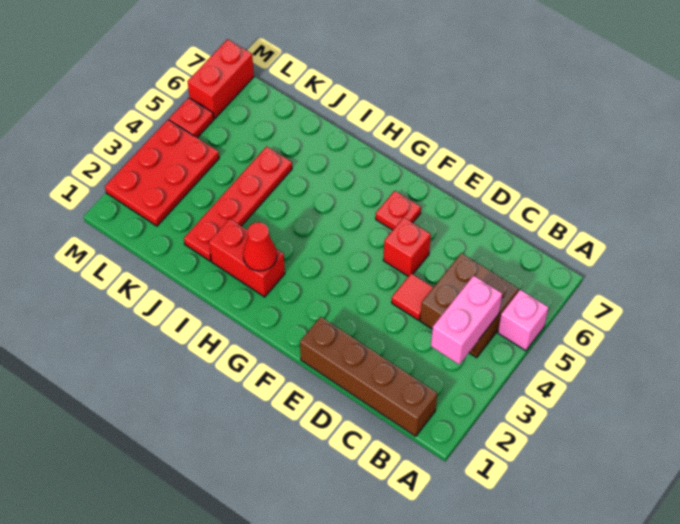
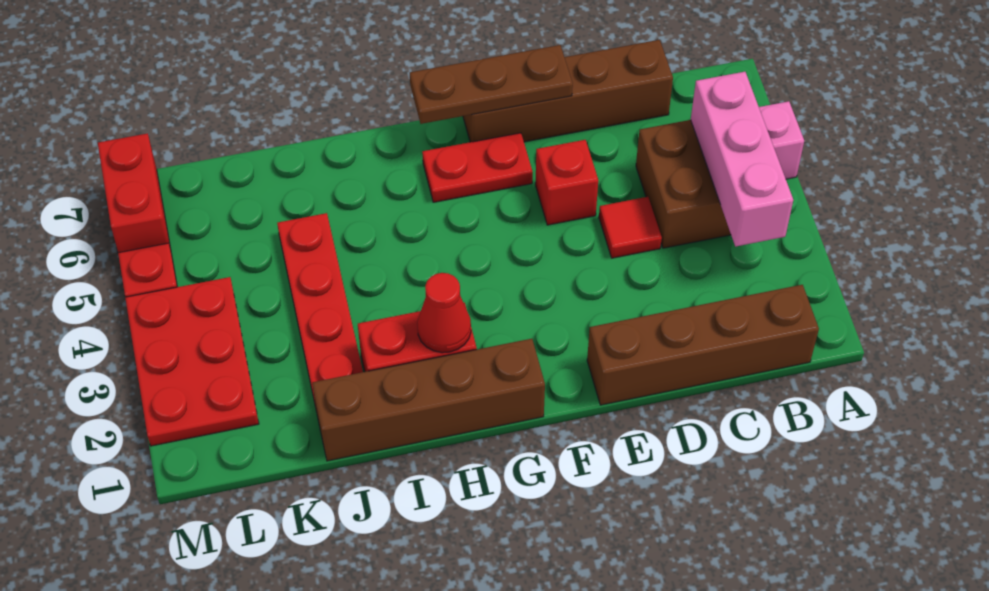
pink brick B3:B4 level 2 -> pink brick B3:B5 level 2
none -> brown brick C7:F7 level 1
none -> brown plate E7:G7 level 2
red plate F6 level 1 -> red plate F6:G6 level 1
none -> brown brick G1:J1 level 1

